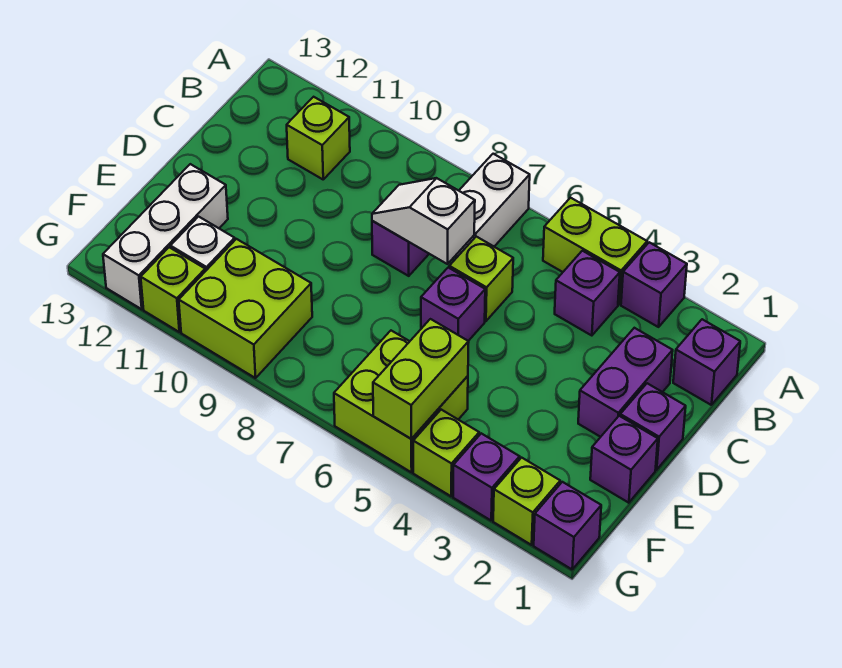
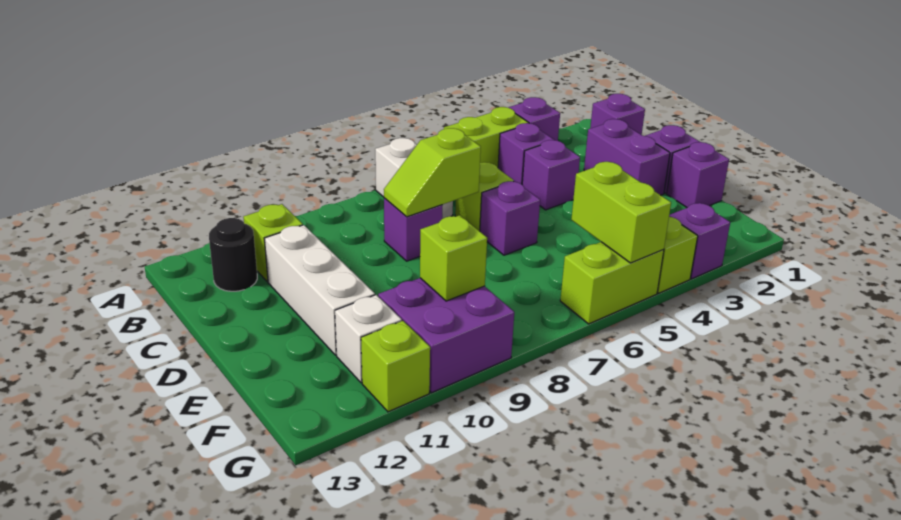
none -> black round brick B12 level 1
white slope C7:C8 level 2 top 7 -> lime slope C7:C8 level 2 top 7
white brick E12:G12 level 1 -> white brick C11:E11 level 1
lime brick F5:G6 level 1 -> lime brick G5:G6 level 1
lime brick F9:G10 level 1 -> purple brick F9:G10 level 1
purple brick G1 level 1 -> purple brick C4 level 1
lime brick G2 level 1 -> lime brick F9 level 2

